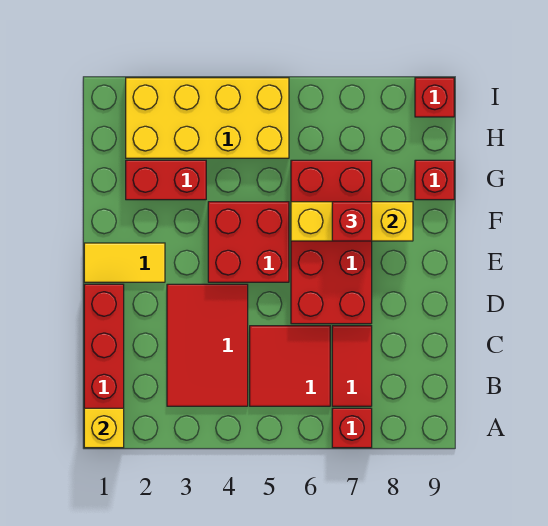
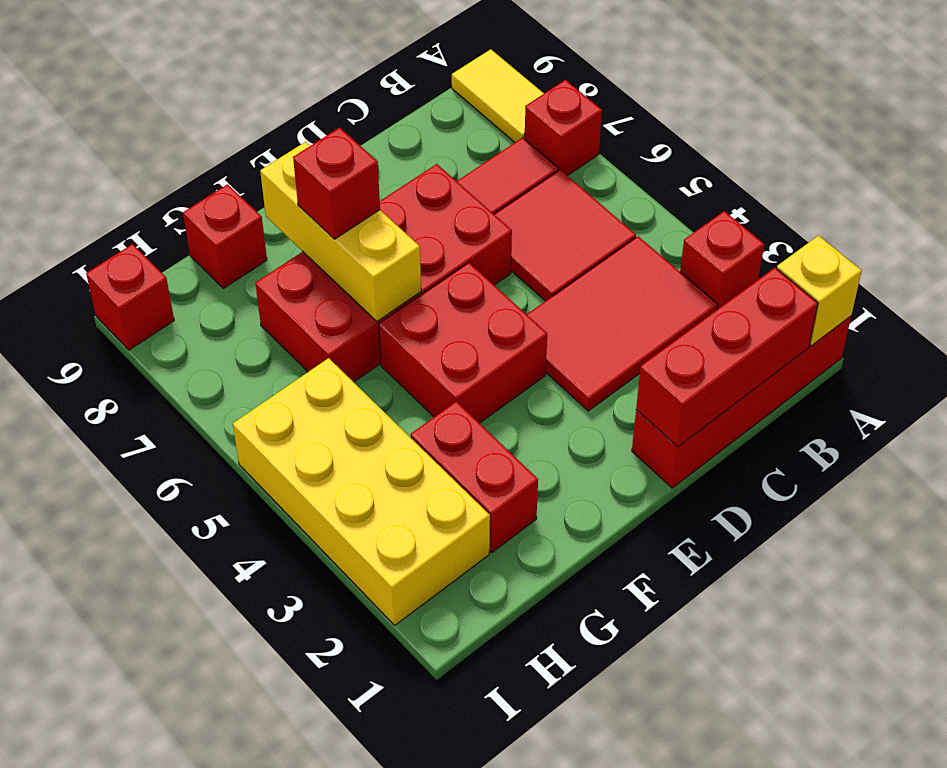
none -> red brick A3 level 1
none -> red brick B1:D1 level 2
yellow tile E1:E2 level 1 -> yellow tile A8:A9 level 1

